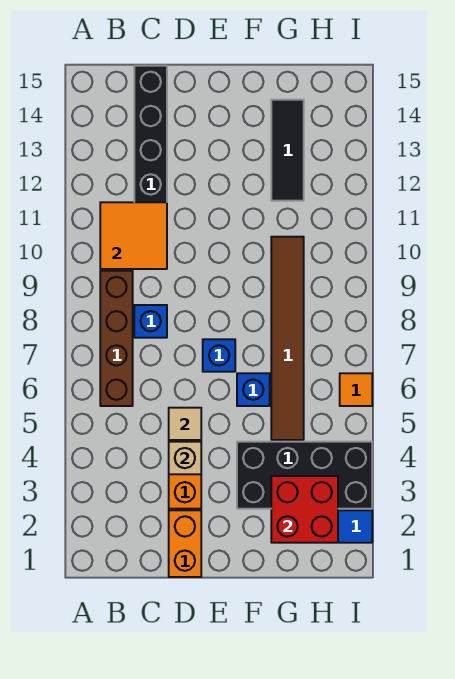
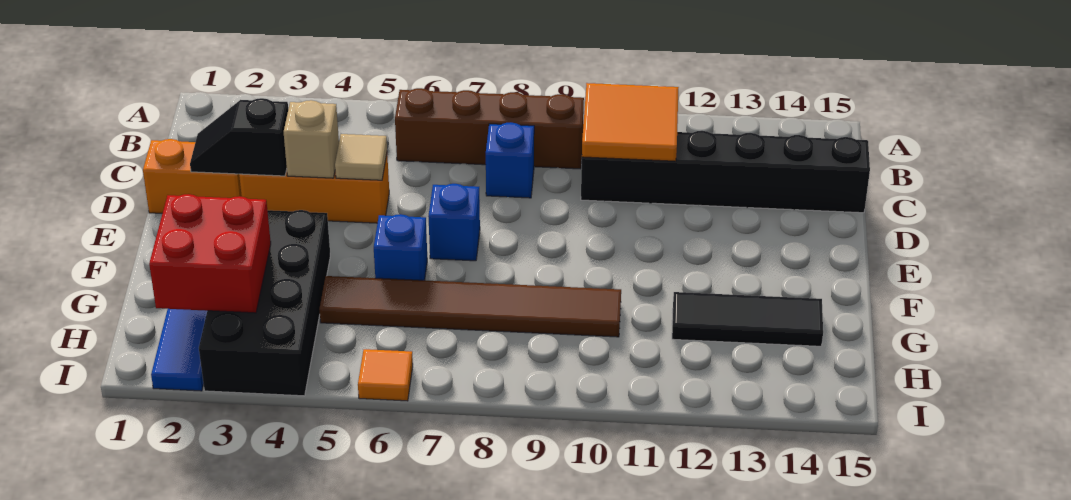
none -> black slope D2:D3 level 2 top 3

